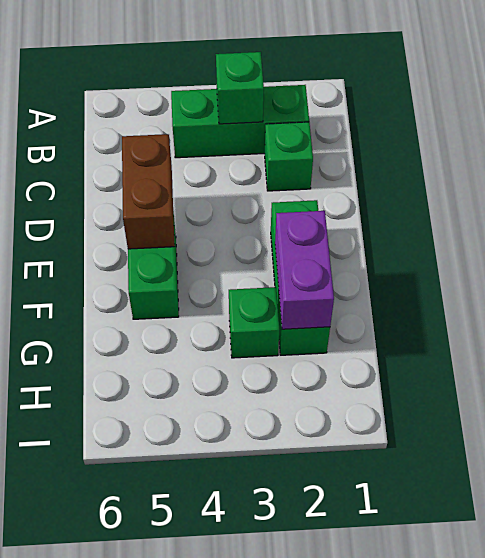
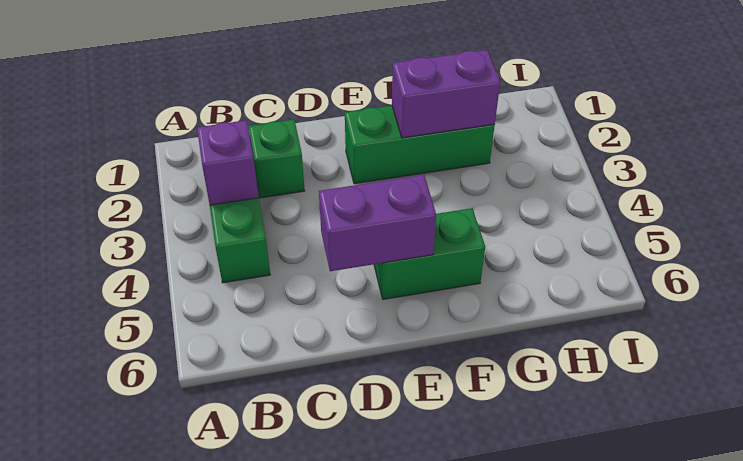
green brick B3 level 2 -> purple brick B3 level 2
brown brick D5:E5 level 2 -> purple brick D5:E5 level 2
green brick G3 level 1 -> none

